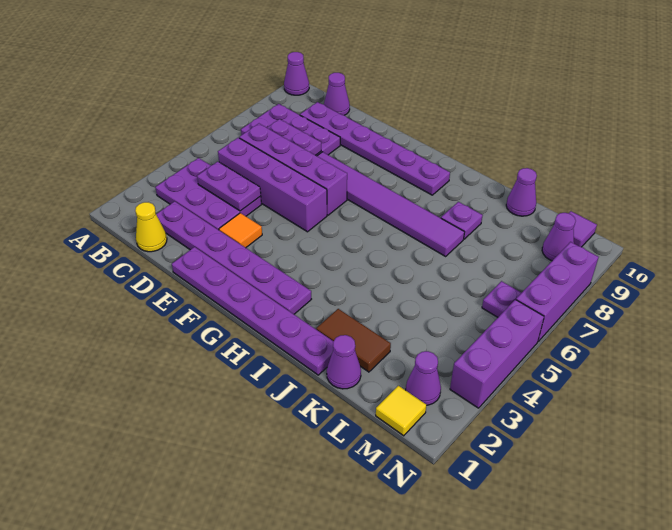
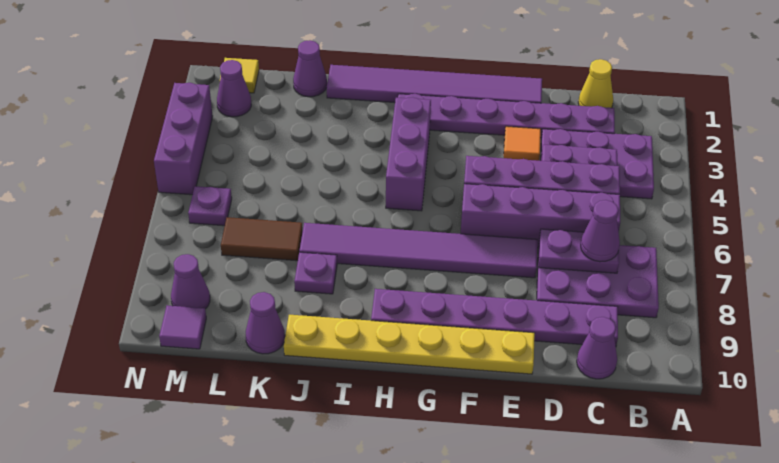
purple cone A10 level 1 -> purple cone C7 level 3
purple plate E1:J1 level 1 -> purple tile E1:J1 level 1
none -> yellow plate E10:J10 level 1
brown tile J2:K2 level 1 -> brown tile K7:L7 level 1
purple brick N6:N8 level 1 -> purple brick H3:H5 level 1

